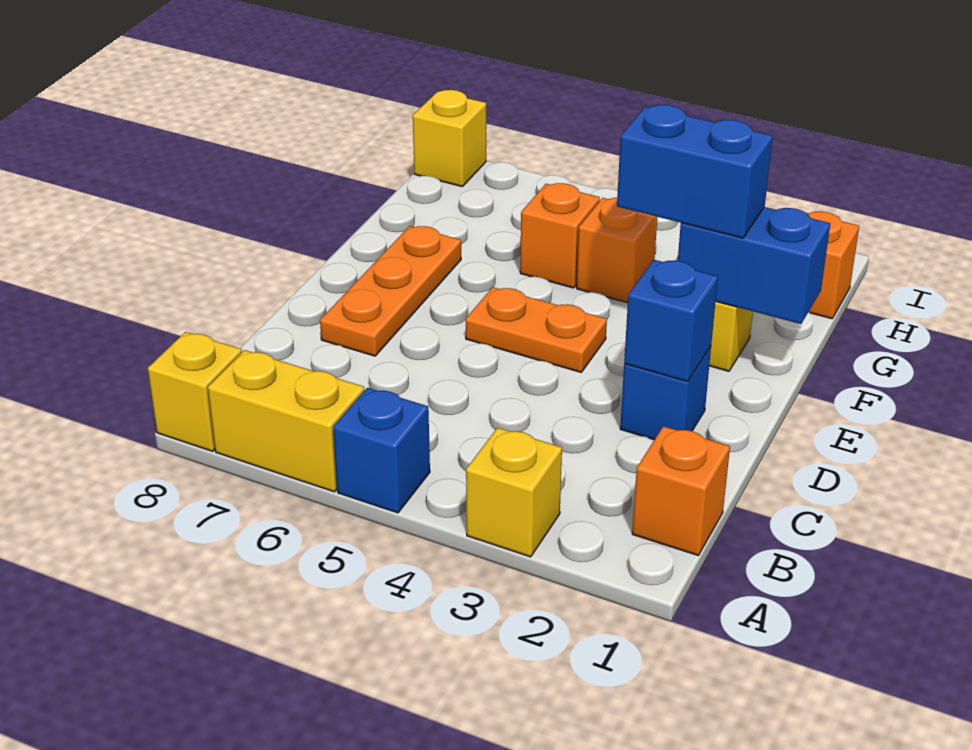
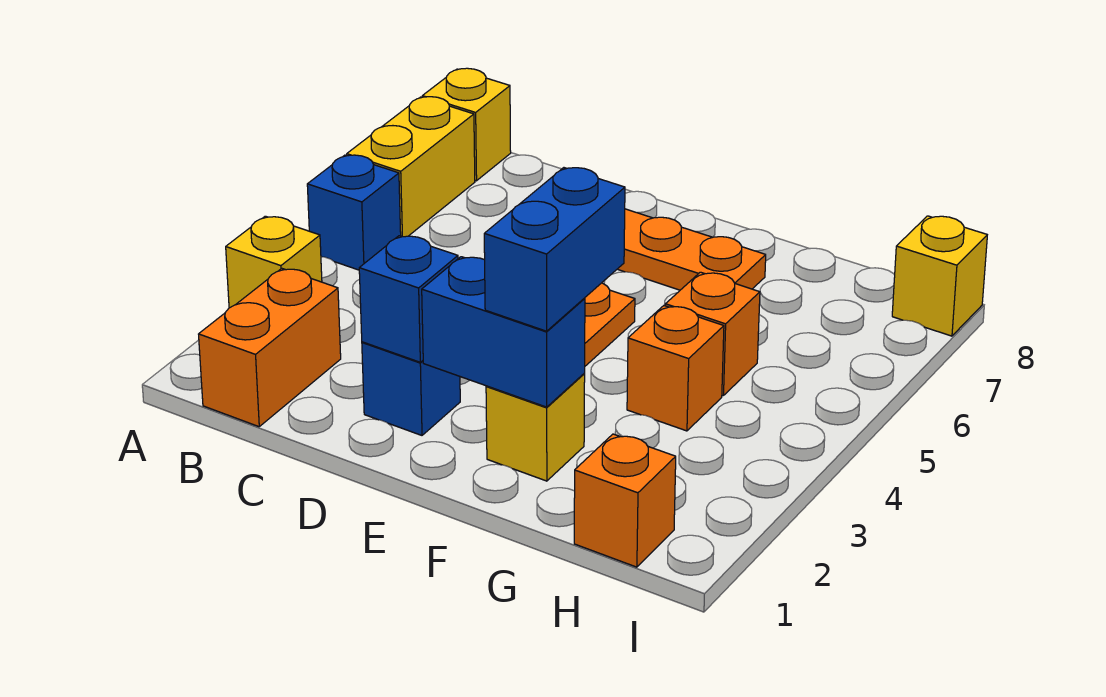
orange brick B1 level 1 -> orange brick B1:B2 level 1
blue brick F1:F2 level 2 -> blue brick E2:F2 level 2

